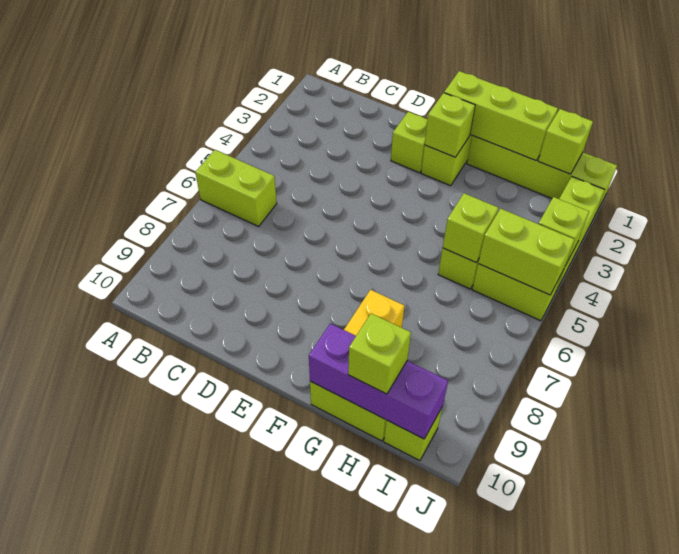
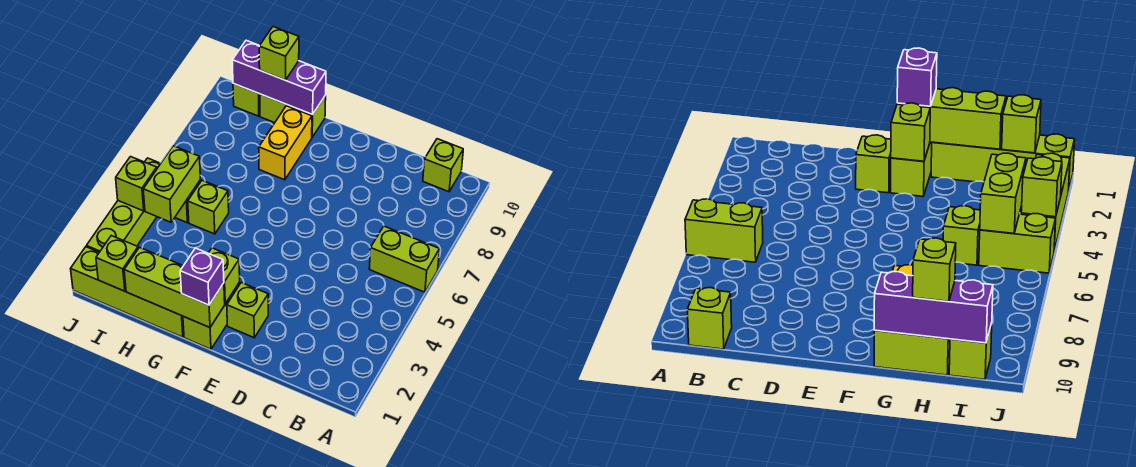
none -> purple brick F1 level 3
lime brick H5 level 2 -> lime brick B10 level 1
lime brick I5:J5 level 2 -> lime brick I4:I5 level 2

